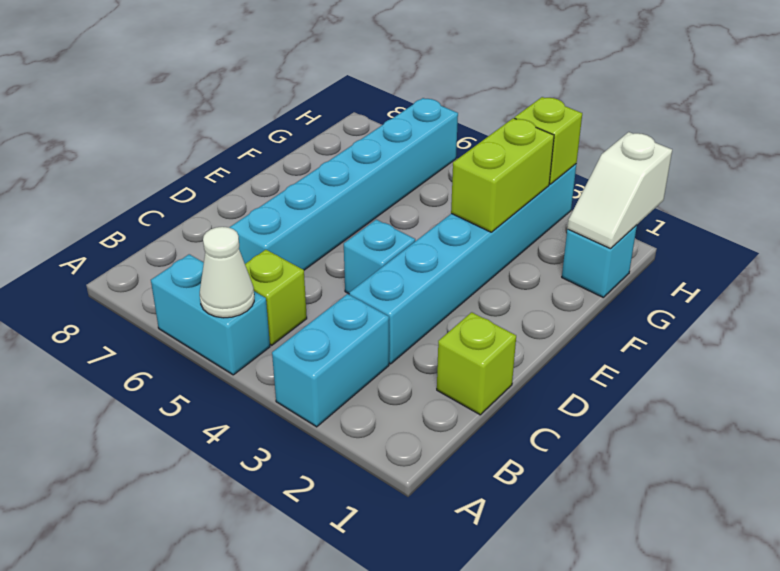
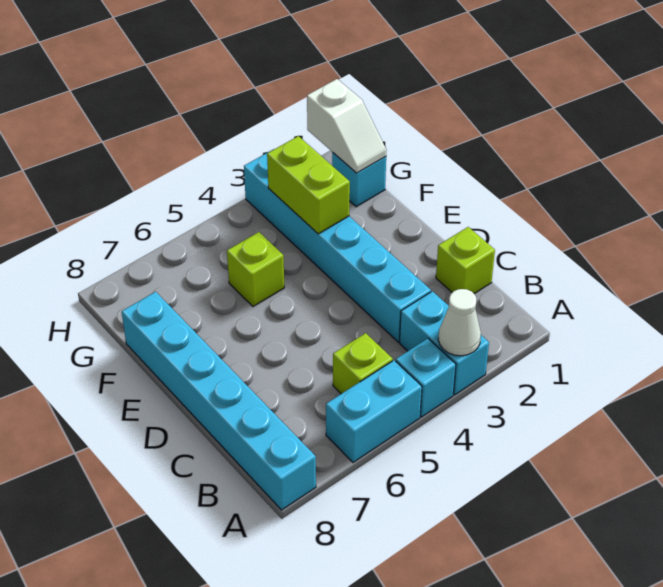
white cone A5 level 2 -> white cone A3 level 2
cyan brick C6:H6 level 1 -> cyan brick A8:F8 level 1
cyan brick D4 level 1 -> cyan brick A4 level 1
lime brick H3 level 2 -> lime brick F5 level 1

